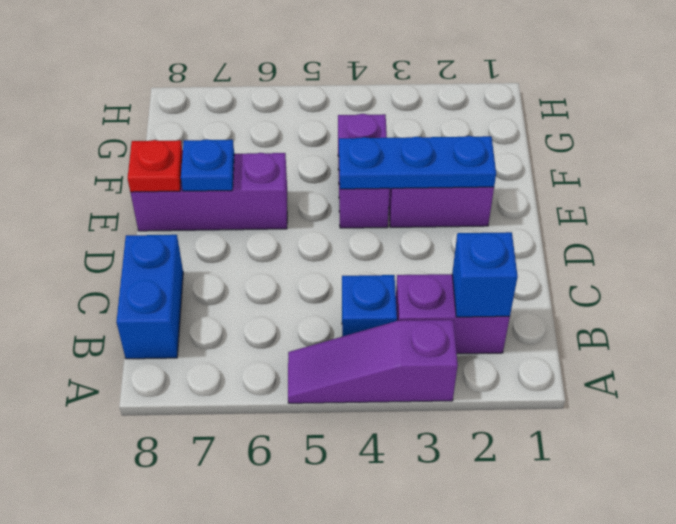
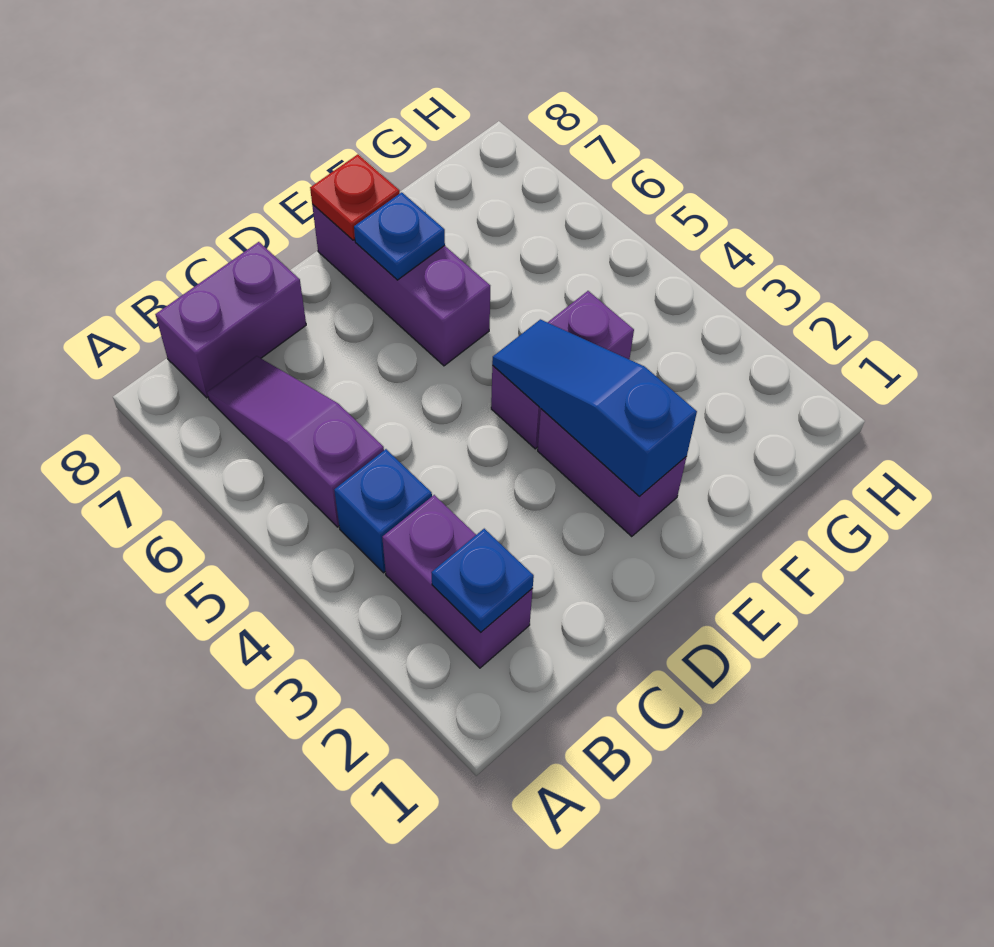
purple slope A3:A5 level 1 top 3 -> purple slope B5:B7 level 1 top 5
blue brick B2 level 2 -> blue plate B2 level 2
blue brick B8:C8 level 1 -> purple brick B8:C8 level 1
blue plate E2:E4 level 2 -> blue slope E2:E4 level 2 top 2

